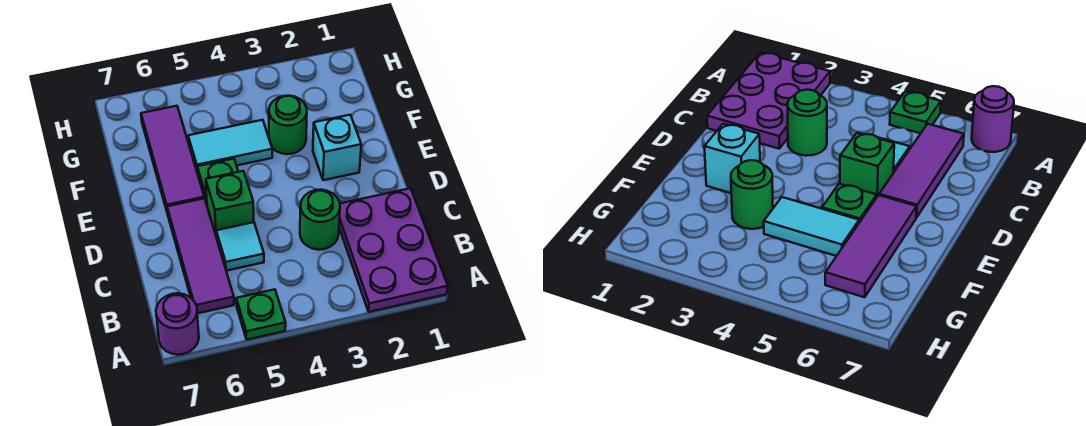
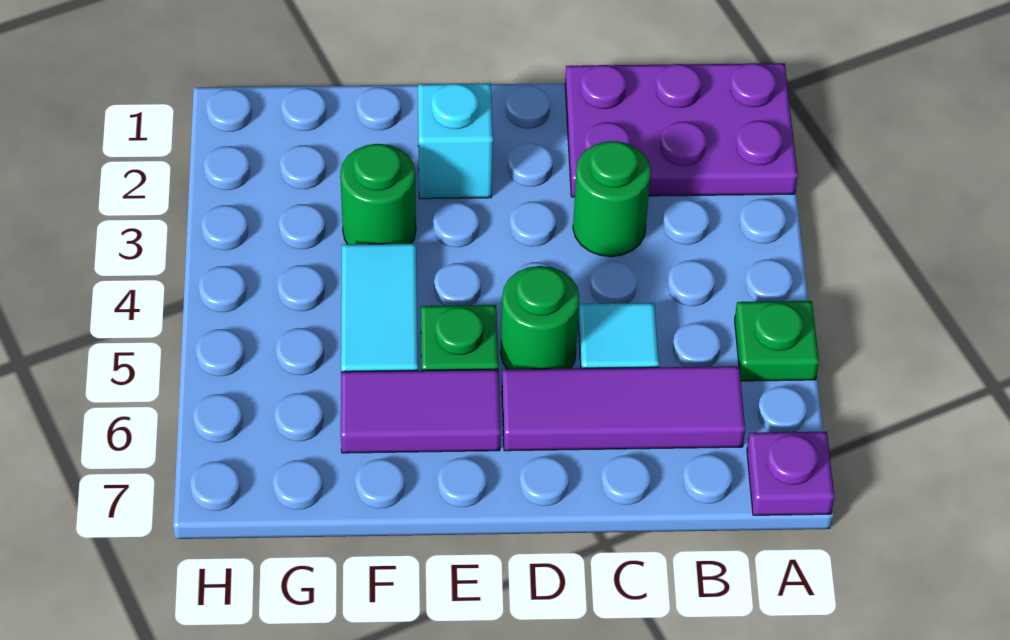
purple round brick A7 level 1 -> purple plate A7 level 1
green brick D5 level 1 -> green round brick D5 level 1
purple tile E6:G6 level 1 -> purple tile E6:F6 level 1

